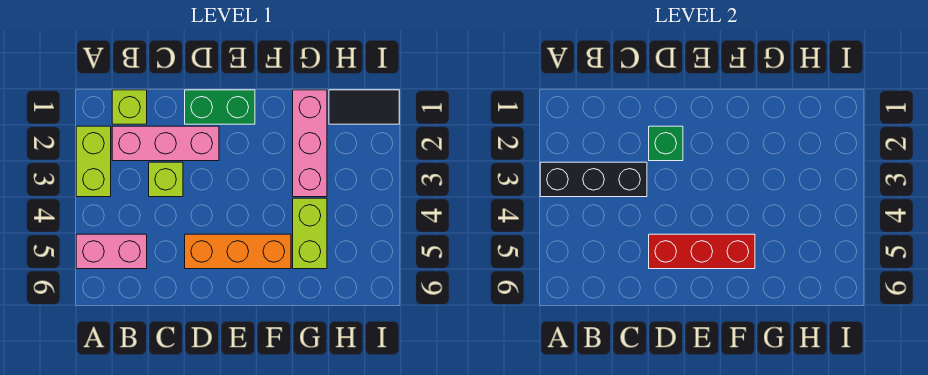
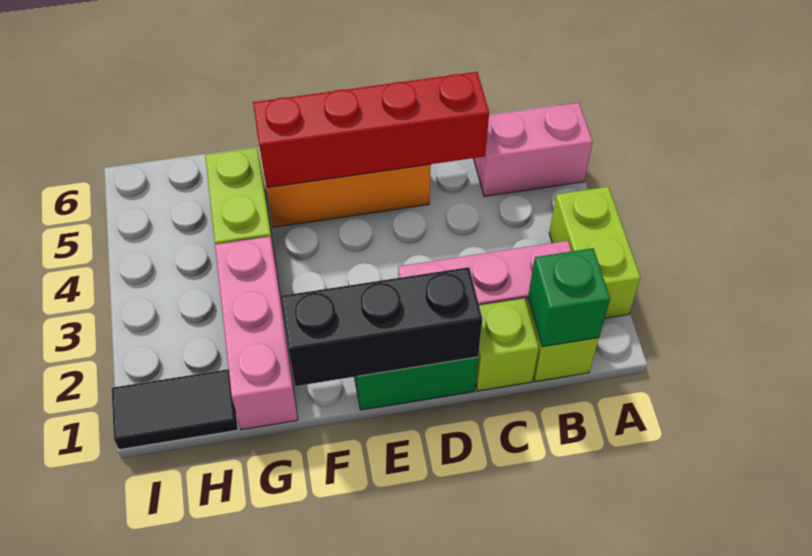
black brick A3:C3 level 2 -> black brick D1:F1 level 2
lime brick C3 level 1 -> lime brick C1 level 1
green brick D2 level 2 -> green brick B1 level 2
red brick D5:F5 level 2 -> red brick C5:F5 level 2

